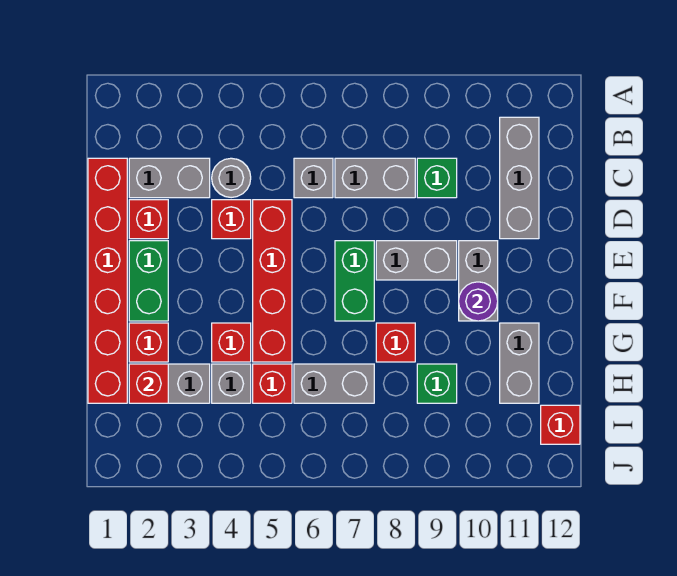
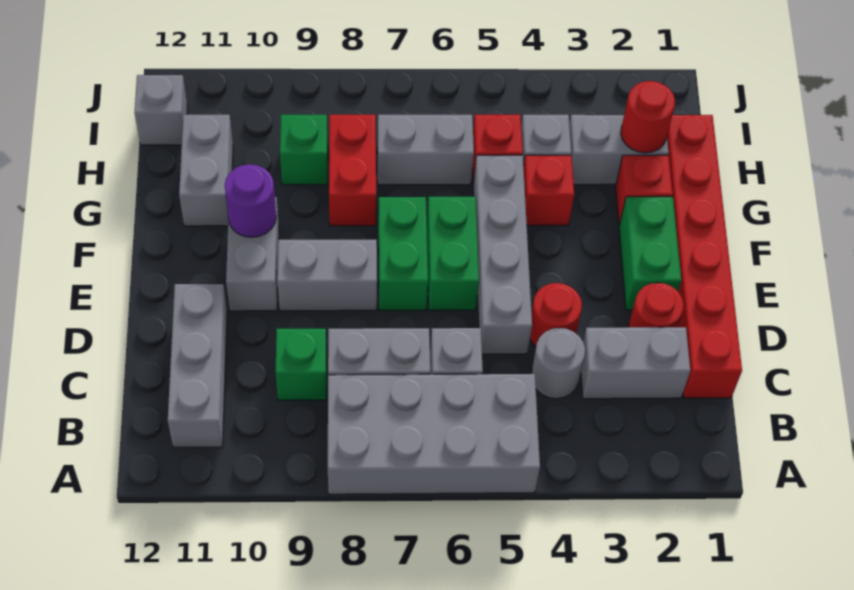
none -> grey brick A5:B8 level 1
red brick D2 level 1 -> red round brick D2 level 1
red brick D4 level 1 -> red round brick D4 level 1
red brick D5:G5 level 1 -> grey brick D5:G5 level 1
none -> green brick E6:F6 level 1
red brick G8 level 1 -> red brick G8:H8 level 1
red brick H2 level 2 -> red round brick H2 level 2
red brick I12 level 1 -> grey brick I12 level 1

